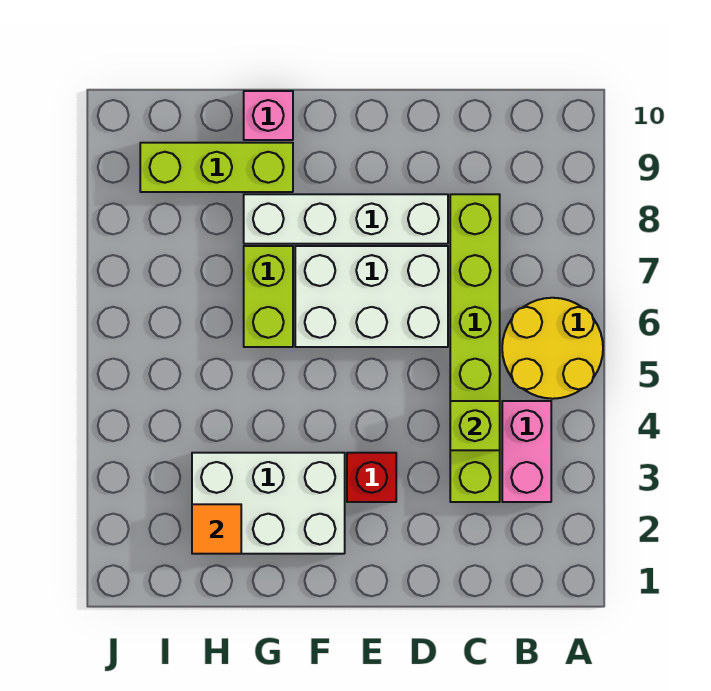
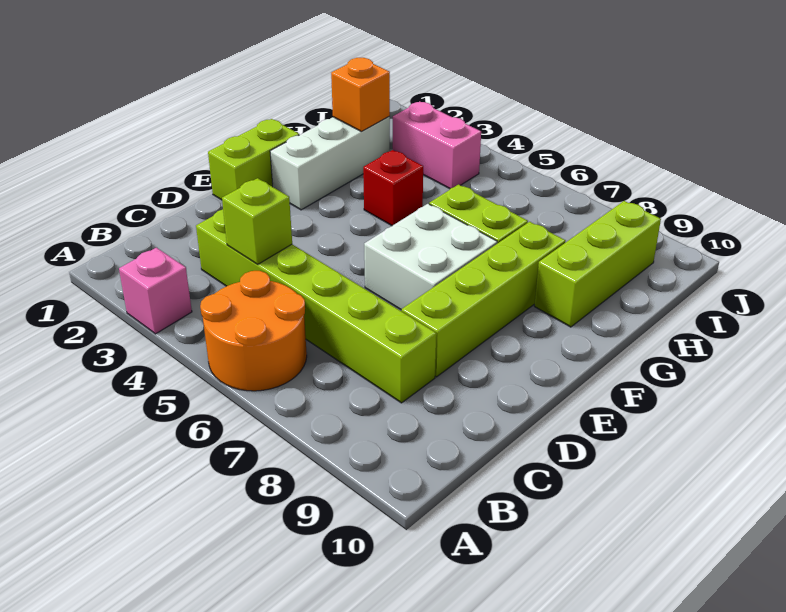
yellow round brick A5:B6 level 1 -> orange round brick A5:B6 level 1
pink brick B3:B4 level 1 -> pink brick I3:I4 level 1
white brick D6:F7 level 1 -> white brick E6:F7 level 1
white brick D8:G8 level 1 -> lime brick D8:G8 level 1
none -> lime brick E1:F1 level 1
red brick E3 level 1 -> red brick G4 level 1
white brick F2:H3 level 1 -> white brick F2:H2 level 1
pink brick G10 level 1 -> pink brick A3 level 1
orange tile H2 level 2 -> orange brick H2 level 2

